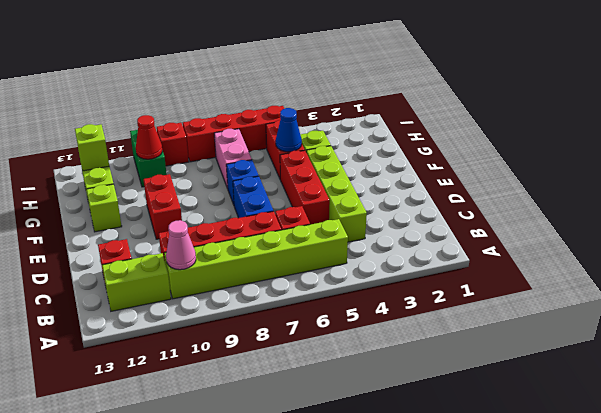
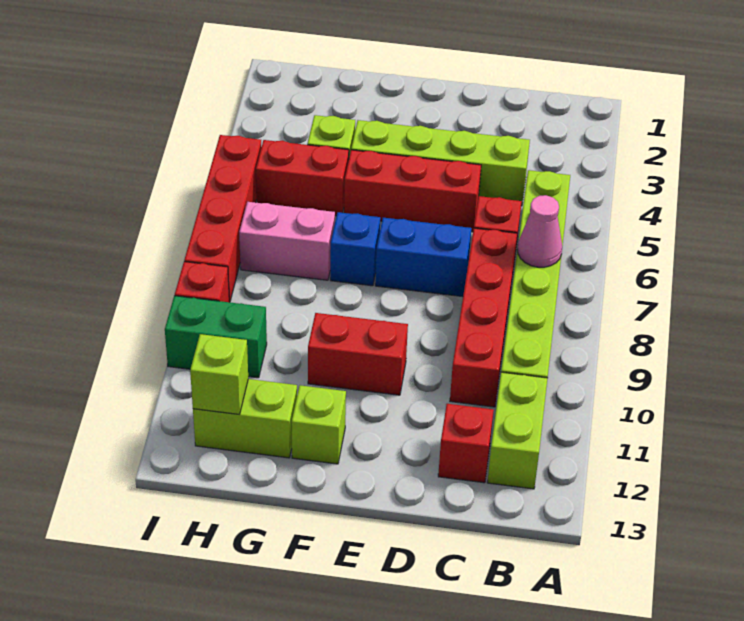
pink cone B10 level 2 -> pink cone B7 level 2
blue cone G5 level 2 -> none
red cone H10 level 2 -> none

